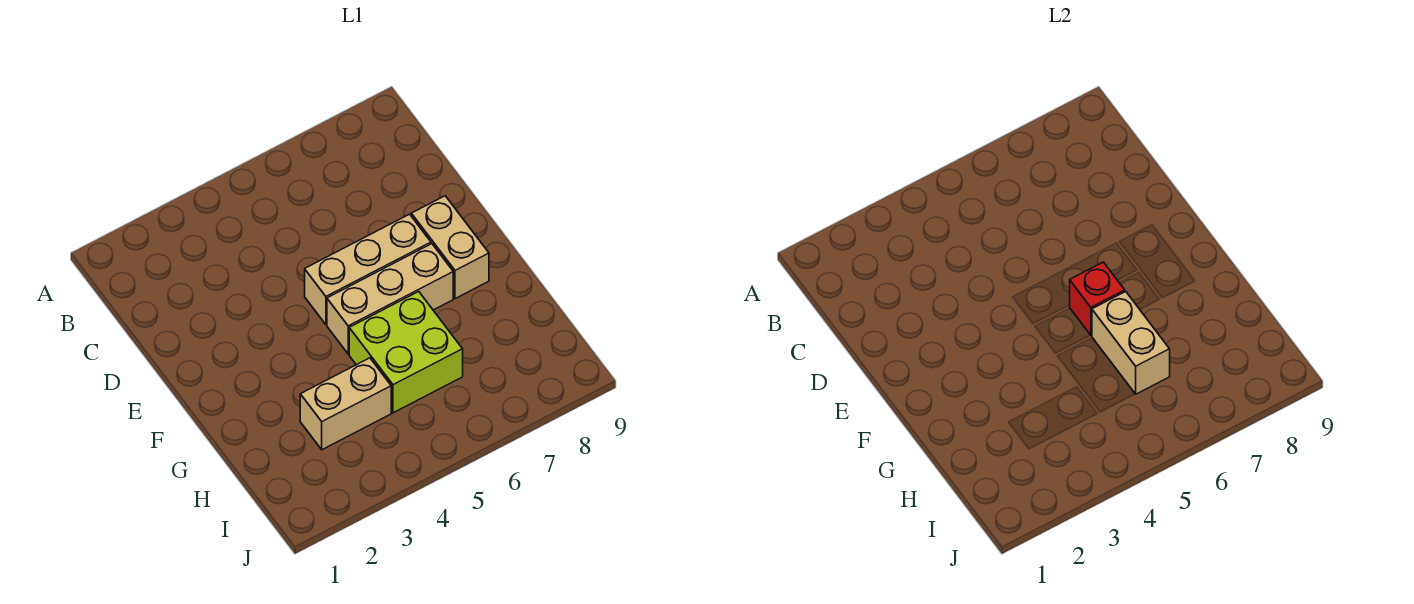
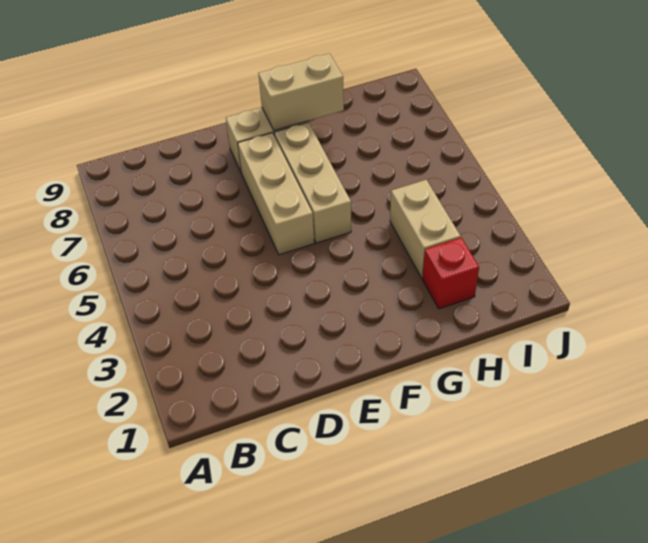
red brick F6 level 2 -> red brick H2 level 1
lime brick G5:H6 level 1 -> none
tan brick G6:H6 level 2 -> tan brick F8:G8 level 2

